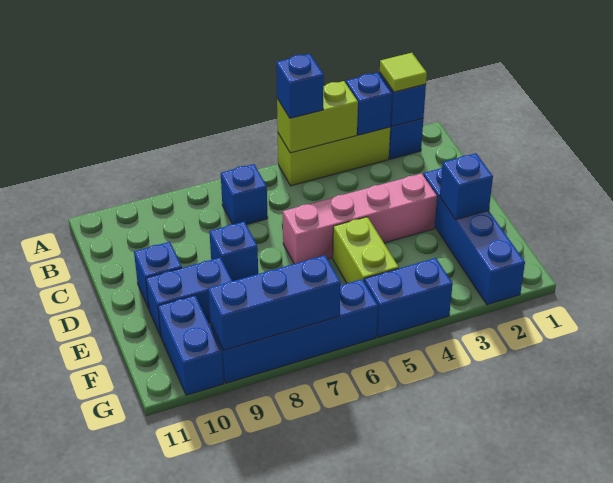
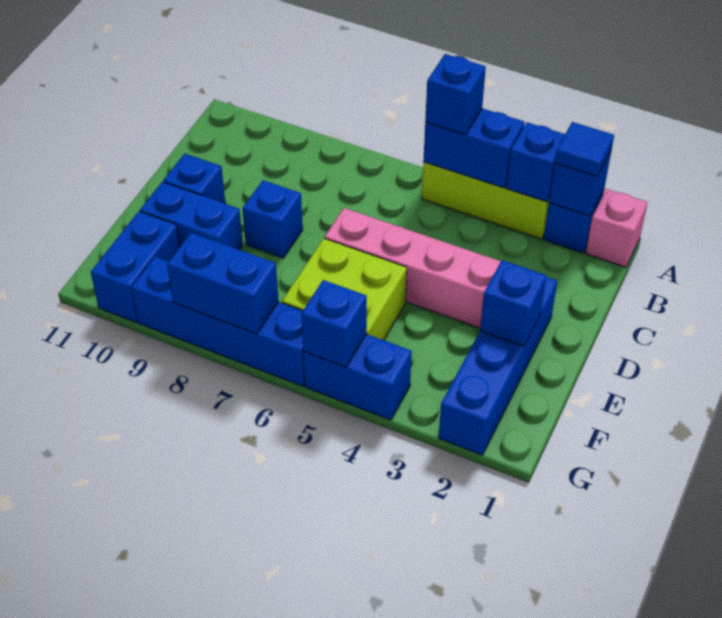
none -> pink brick A1 level 1
lime tile A2 level 3 -> blue tile A2 level 3
lime brick A4:A5 level 2 -> blue brick A4:A5 level 2
blue brick B7 level 1 -> blue brick G5 level 2
lime brick E5:F5 level 1 -> lime brick E5:F6 level 1
blue brick G7:G9 level 2 -> blue brick G7:G8 level 2

